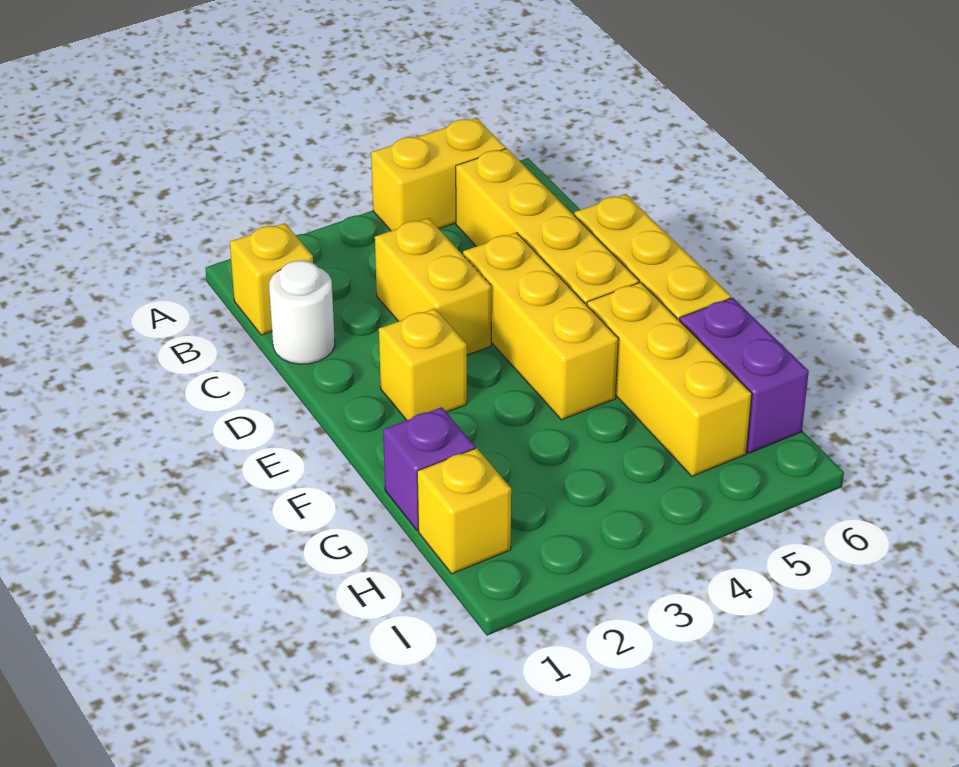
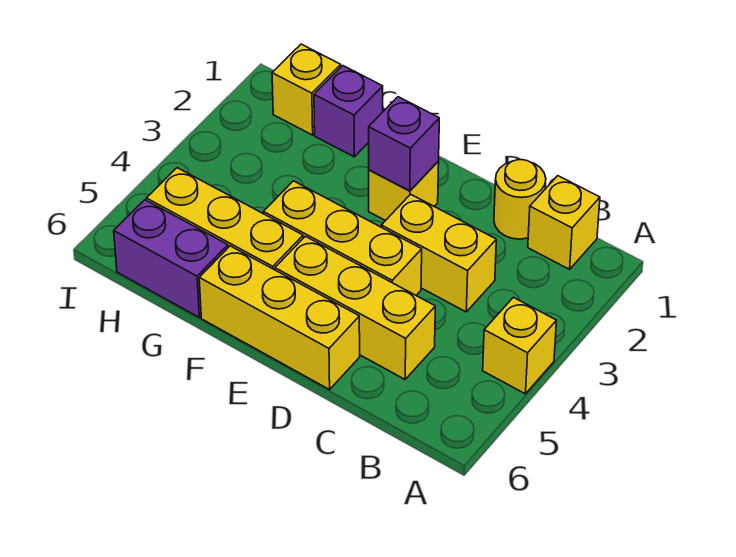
yellow brick A4:A5 level 1 -> yellow brick A4 level 1
yellow brick B5:E5 level 1 -> yellow brick C5:E5 level 1
white round brick C1 level 1 -> yellow round brick C1 level 1
none -> purple brick E2 level 2

